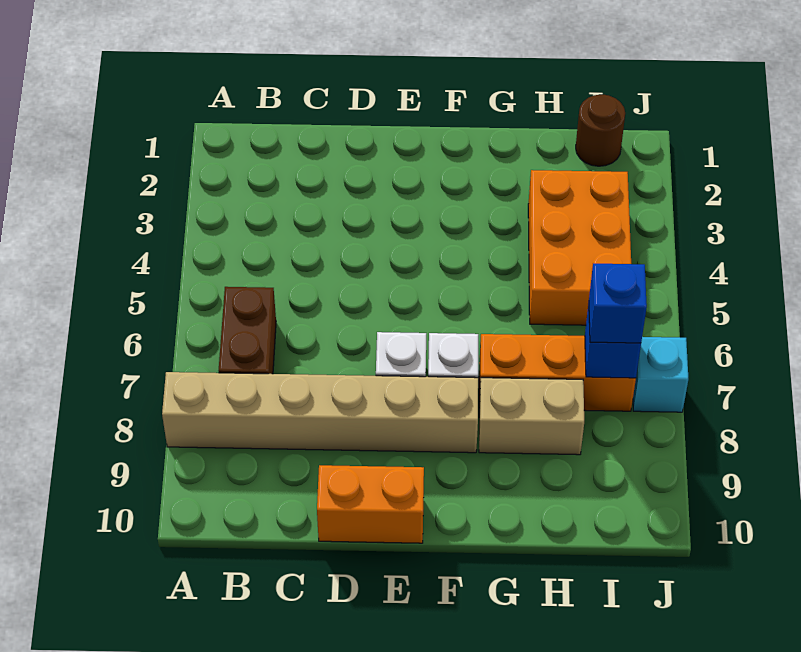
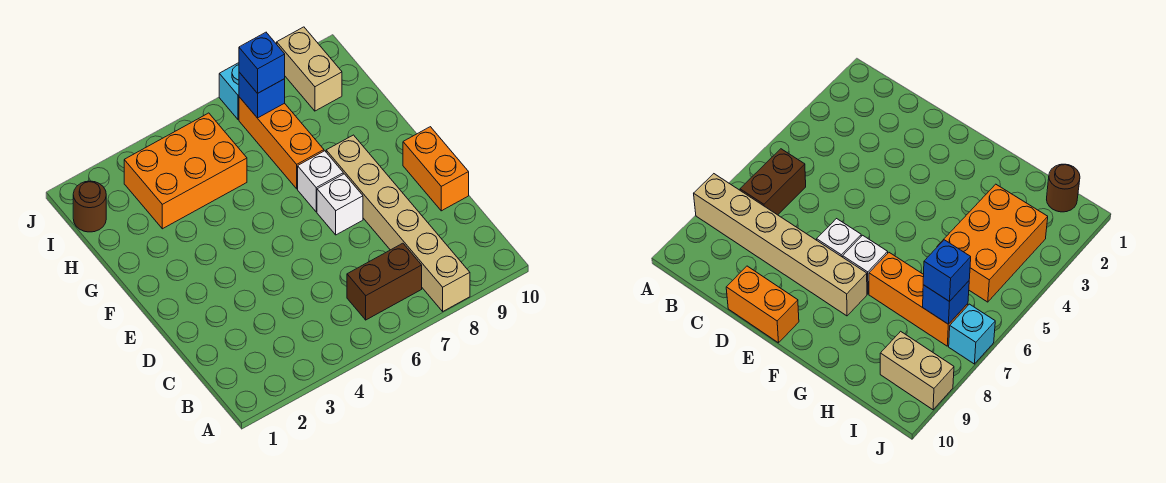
tan brick G8:H8 level 1 -> tan brick I9:J9 level 1

